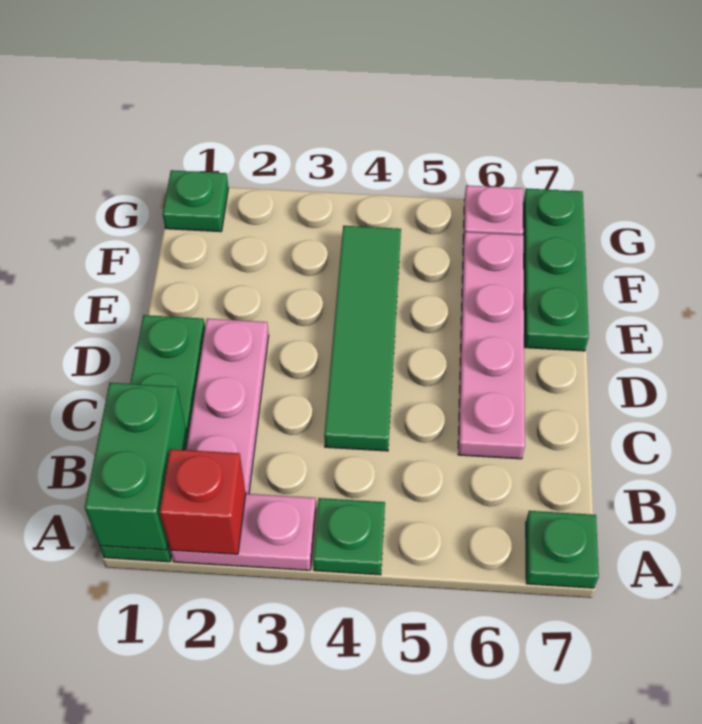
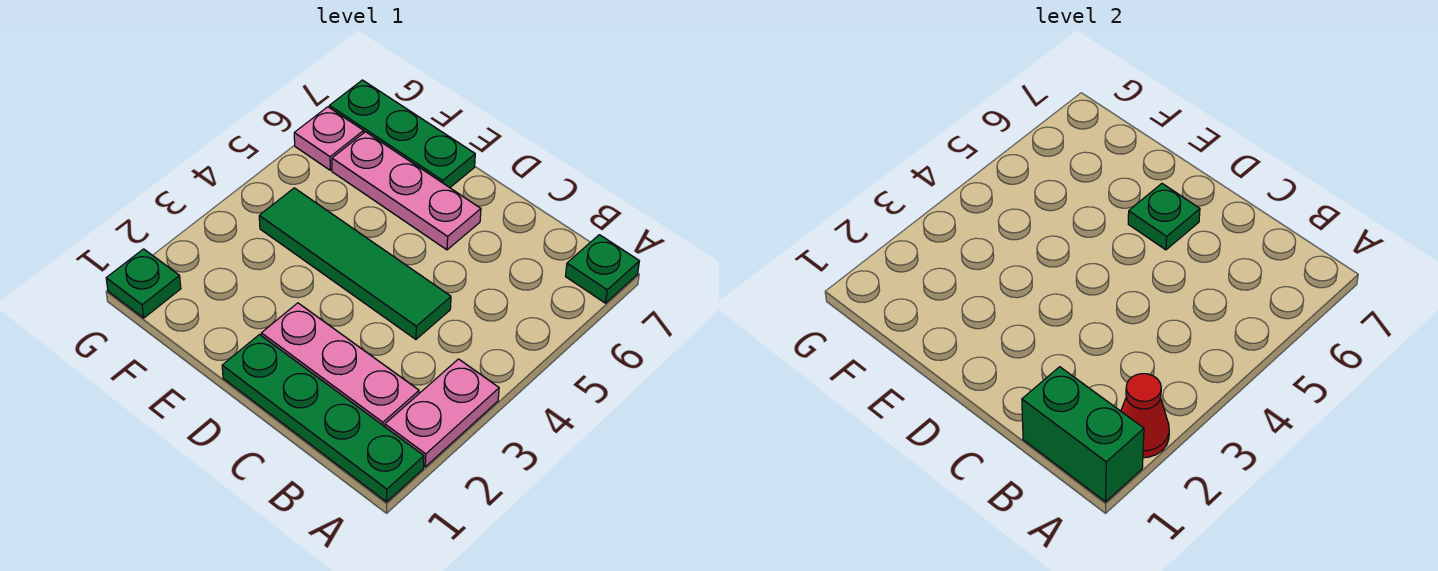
red brick A2 level 2 -> red cone A2 level 2
green plate A4 level 1 -> green plate D6 level 2
pink plate C6:F6 level 1 -> pink plate D6:F6 level 1

